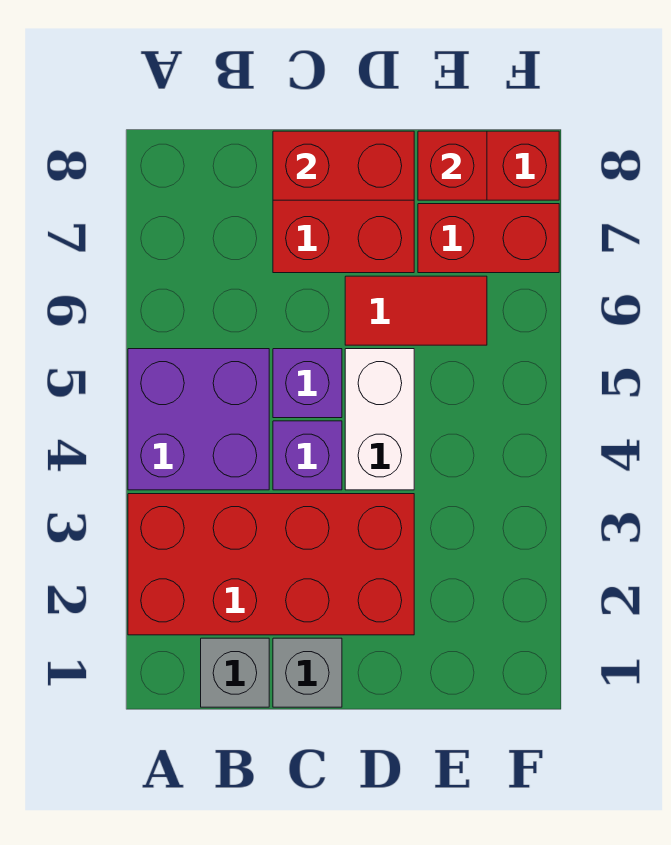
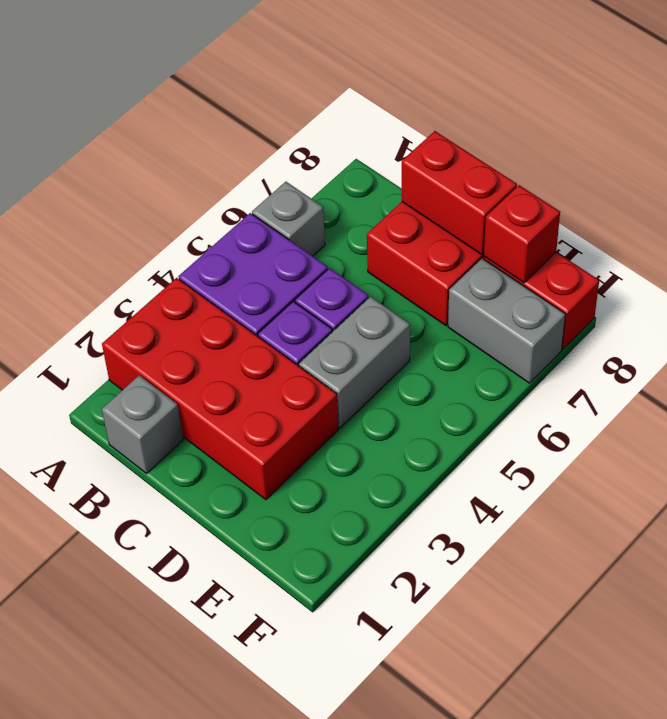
grey brick C1 level 1 -> grey brick A6 level 1
white brick D4:D5 level 1 -> grey brick D4:D5 level 1
red tile D6:E6 level 1 -> none
red brick E7:F7 level 1 -> grey brick E7:F7 level 1

